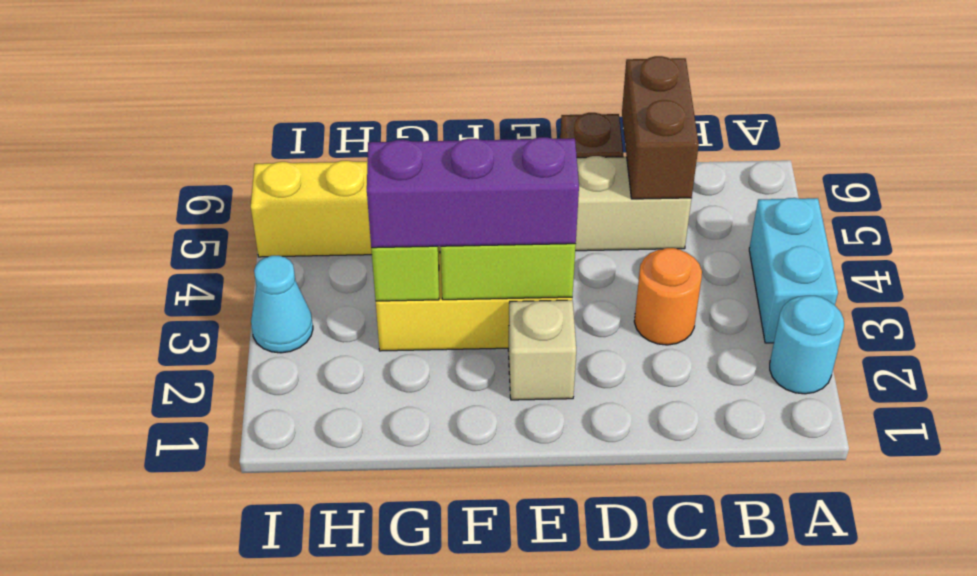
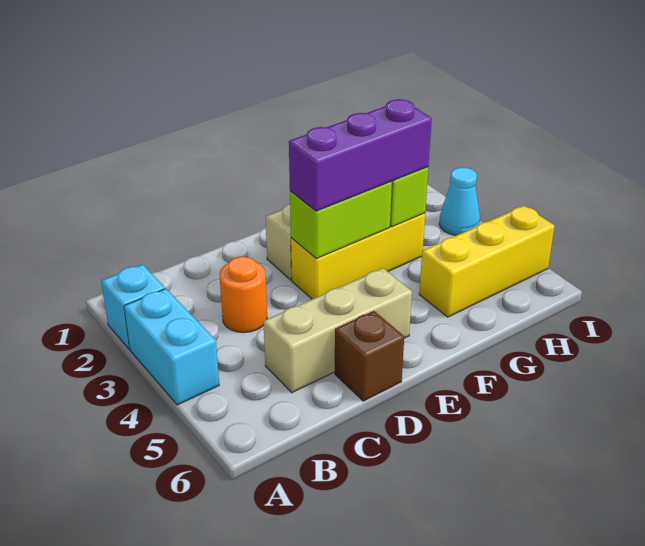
cyan round brick A2 level 1 -> cyan brick A2 level 1
brown brick C5:C6 level 2 -> none

